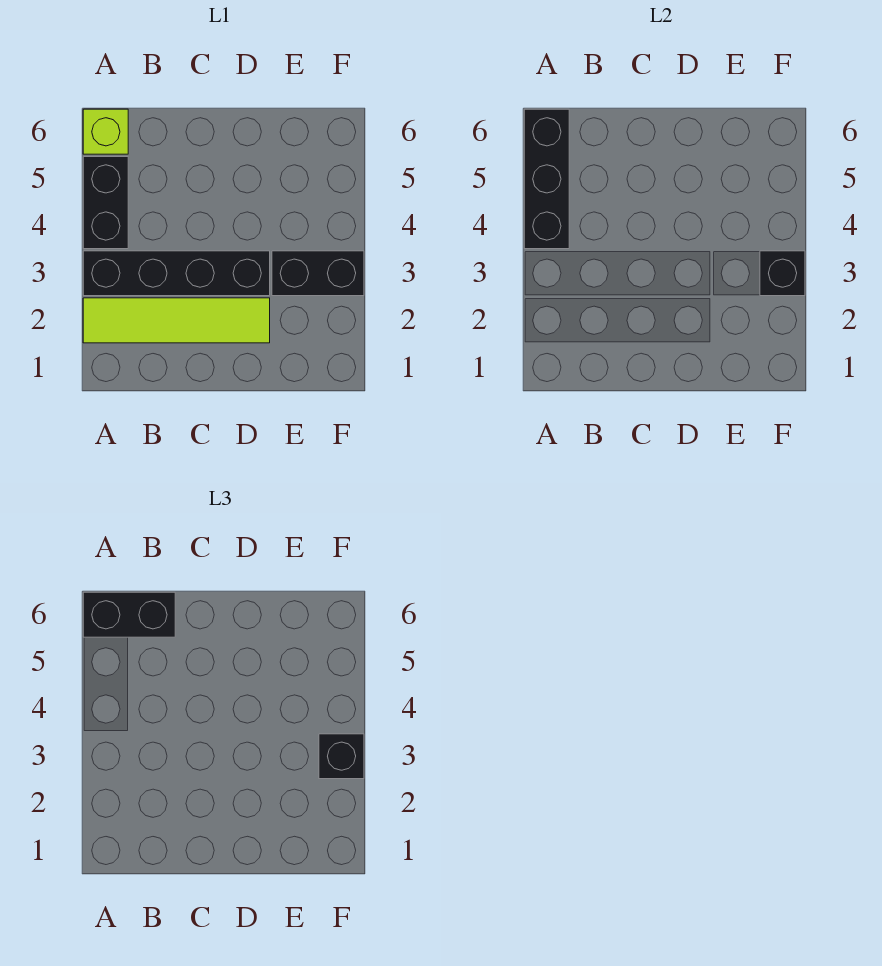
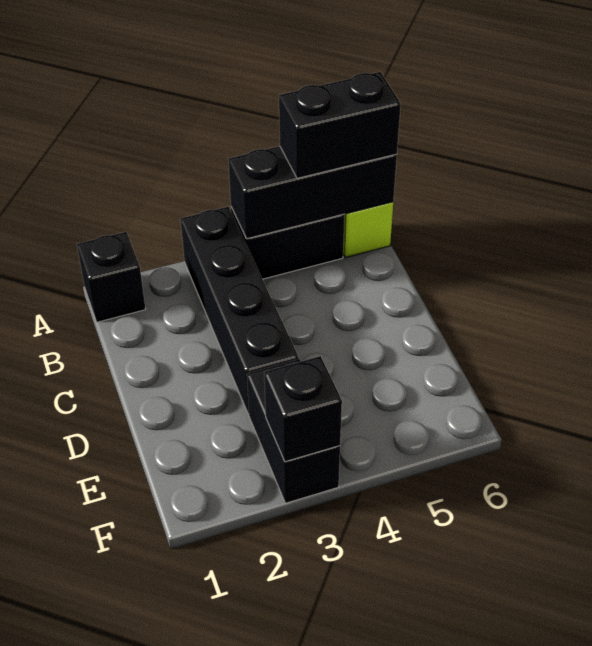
lime tile A2:D2 level 1 -> none
black brick A6:B6 level 3 -> black brick A5:A6 level 3
black brick F3 level 3 -> black brick A1 level 1

